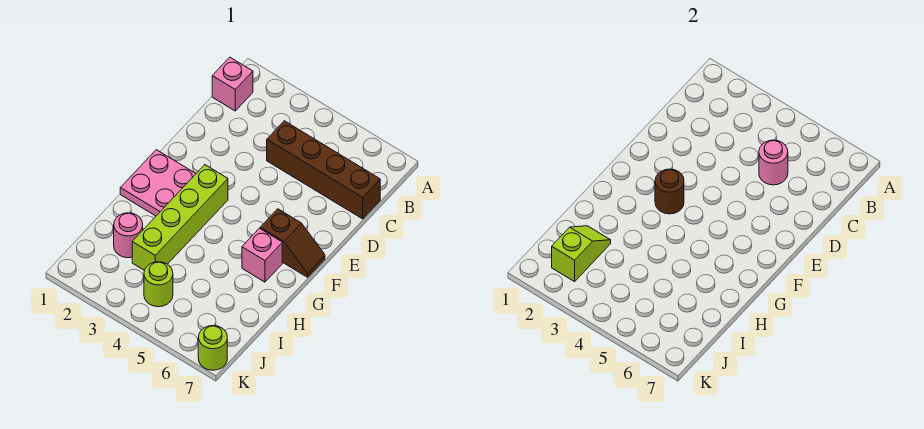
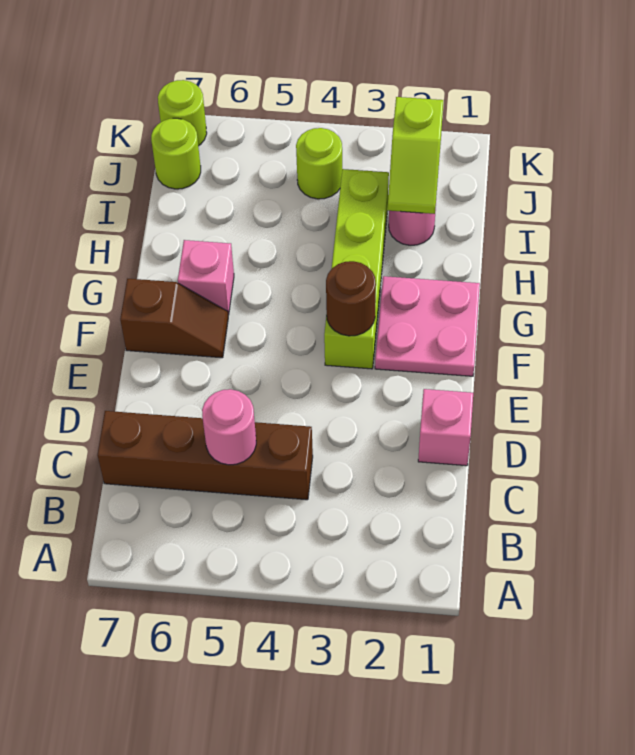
pink brick B1 level 1 -> pink brick D1 level 1
brown slope F6:F7 level 1 top 6 -> brown slope F6:F7 level 1 top 7
none -> lime round brick J7 level 1

